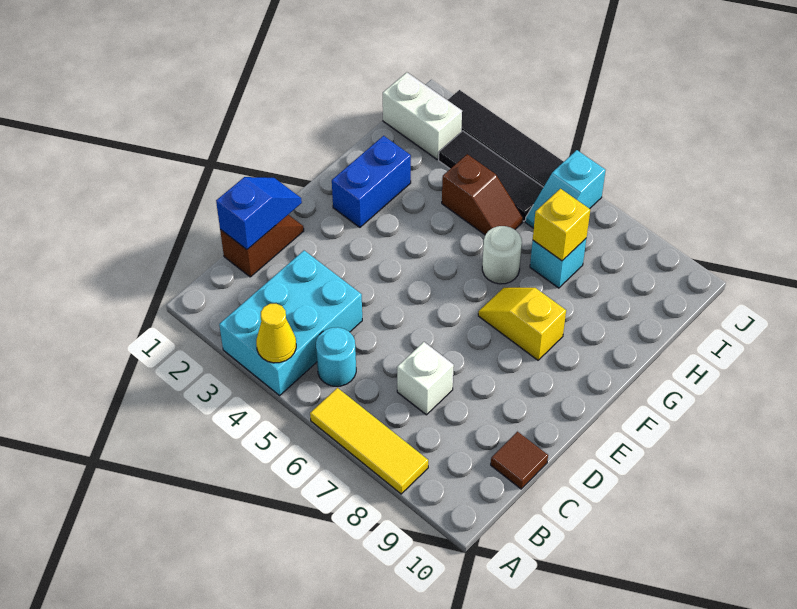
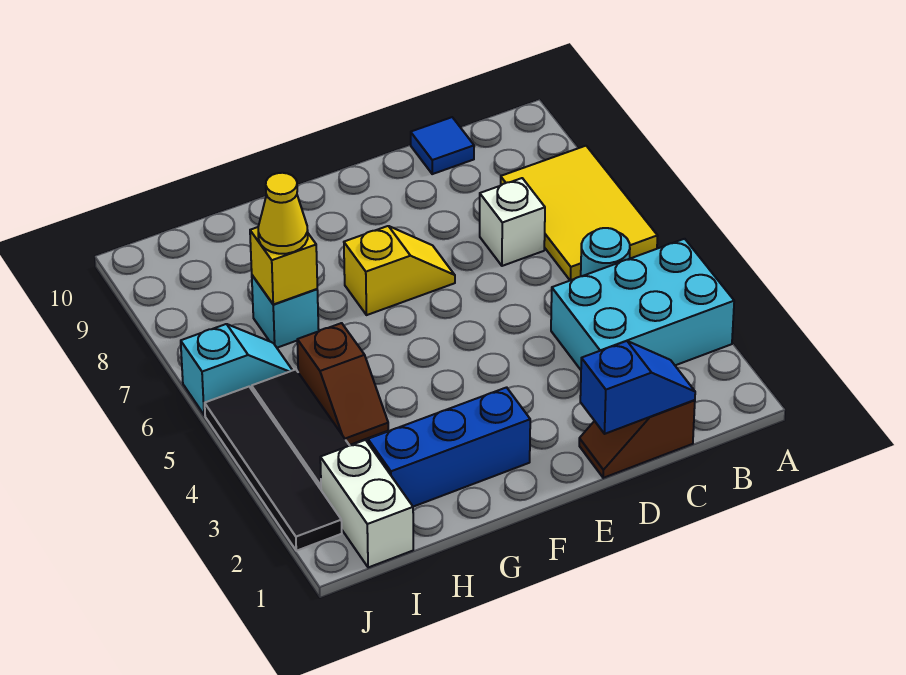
yellow cone A4 level 2 -> yellow cone H7 level 3
yellow tile A6:A8 level 1 -> yellow tile A6:B8 level 1
blue slope C1:D1 level 2 top C -> blue slope C1:D1 level 2 top D
brown tile C10 level 1 -> blue tile C10 level 1
blue brick F2:G2 level 1 -> blue brick F2:H2 level 1
yellow slope F7:F8 level 1 top 8 -> yellow slope E7:F7 level 1 top F
white round brick G6 level 1 -> none
brown slope H4:H5 level 1 top 4 -> brown slope H4:H5 level 1 top 5

